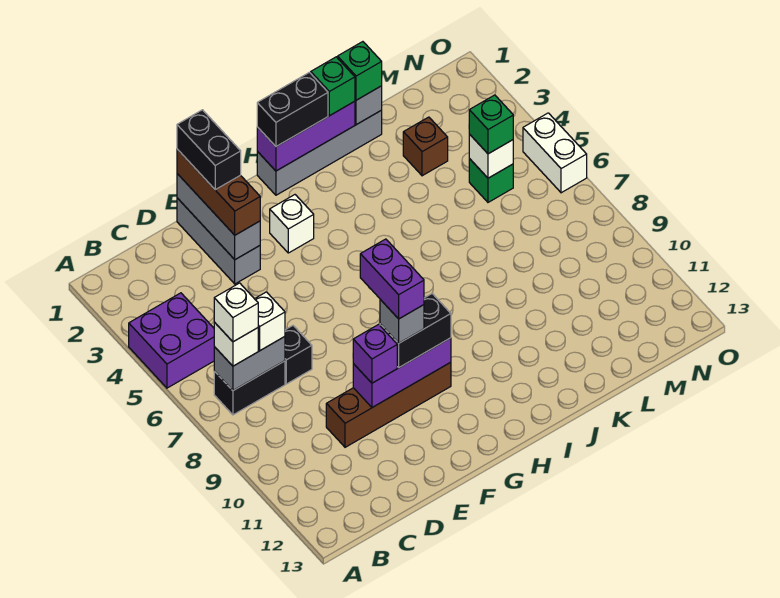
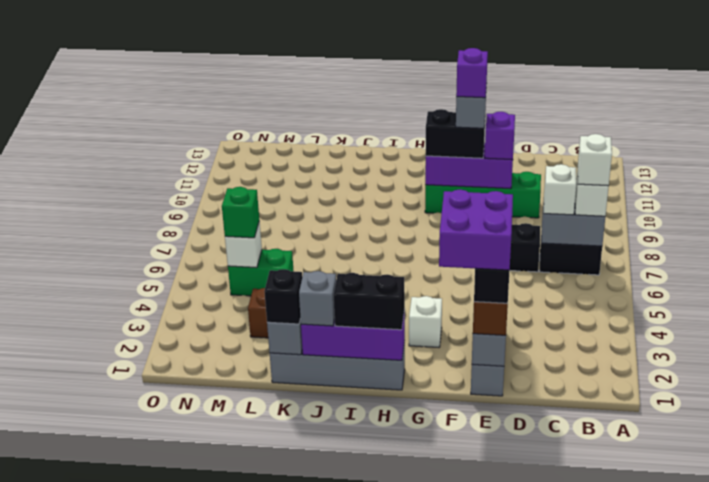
purple brick A4:B5 level 1 -> purple brick E1:F2 level 5
brown brick D10:G10 level 1 -> green brick D10:G10 level 1
purple brick F9:F10 level 5 -> purple brick F10 level 5
green brick J1 level 3 -> grey brick J1 level 3
green brick K1 level 3 -> black brick K1 level 3
green brick M5 level 1 -> green brick L5:M5 level 1
white brick O5:O6 level 1 -> none

